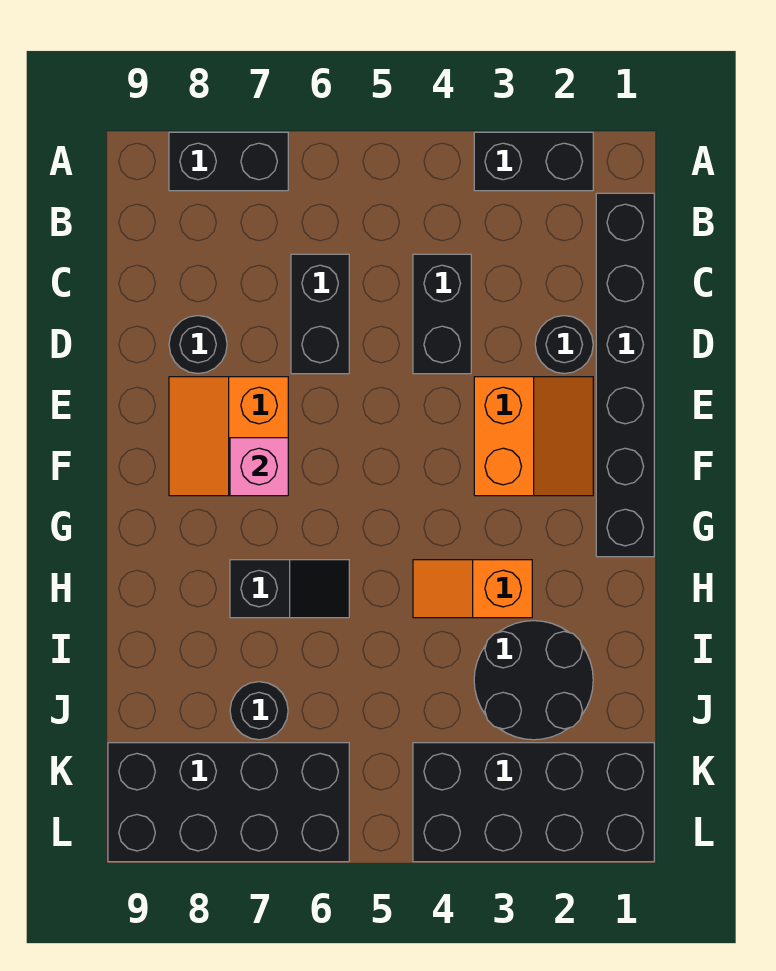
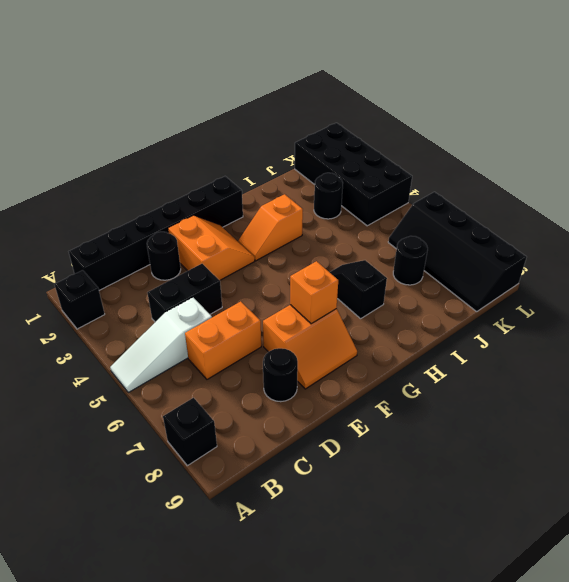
black brick A2:A3 level 1 -> black brick A2 level 1
none -> white slope A5:C5 level 1 top C
black brick A7:A8 level 1 -> black brick A8 level 1
black brick C6:D6 level 1 -> orange brick C6:D6 level 1
orange slope E2:F3 level 1 top 3 -> orange slope E2:F3 level 1 top E
pink brick F7 level 2 -> orange brick F7 level 2
orange slope H3:H4 level 1 top 3 -> orange slope G3:H3 level 1 top H
black round brick I2:J3 level 1 -> black round brick J3 level 1
black brick K6:L9 level 1 -> black slope K6:L9 level 1 top L

